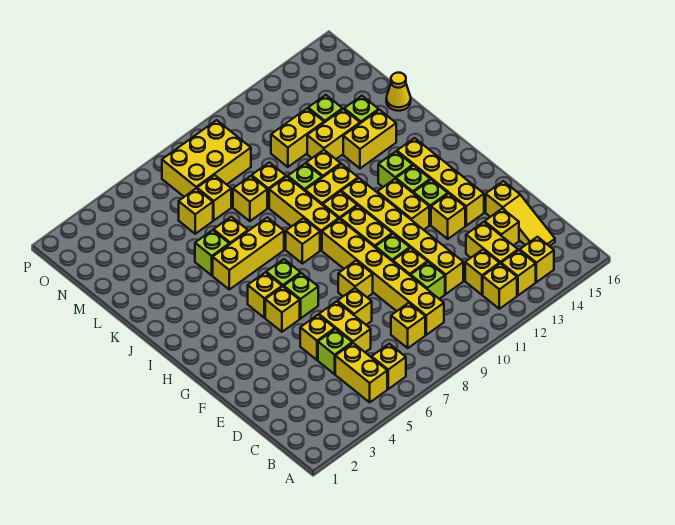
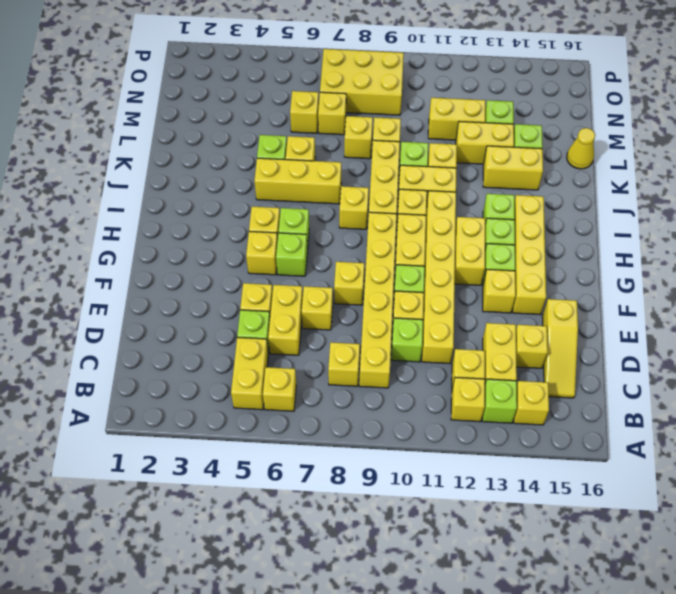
yellow brick B13 level 1 -> lime brick B13 level 1

